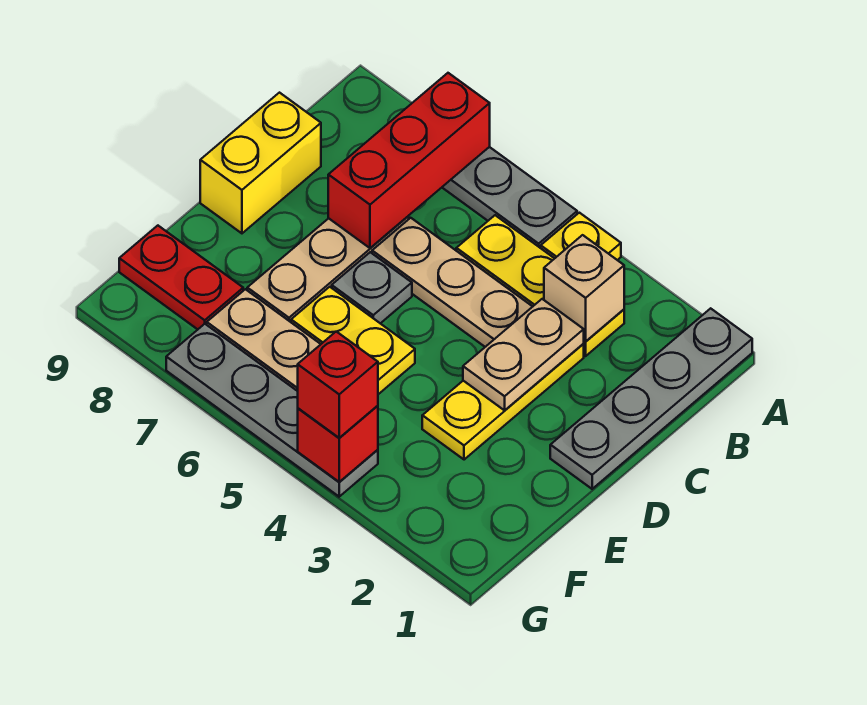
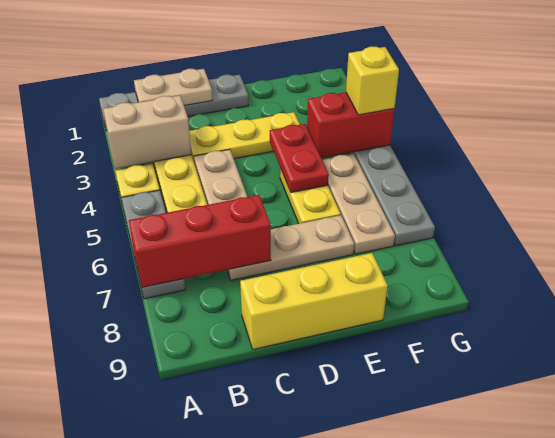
tan brick B3 level 2 -> tan brick A3:B3 level 2
tan plate C3:D3 level 2 -> tan plate B1:C1 level 2
yellow brick C9:D9 level 1 -> yellow brick C9:E9 level 1
grey plate D6 level 1 -> none
red plate F8:F9 level 1 -> red plate E4:E5 level 2
red brick G4 level 2 -> red brick F4:G4 level 2
red brick G4 level 3 -> yellow brick G4 level 3

